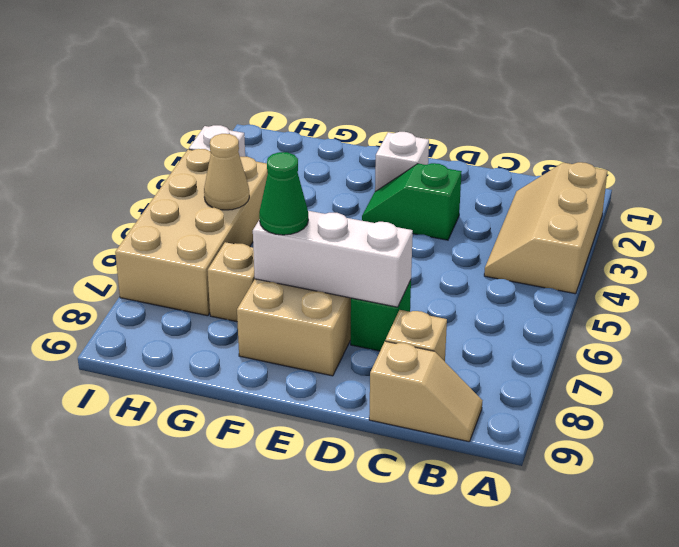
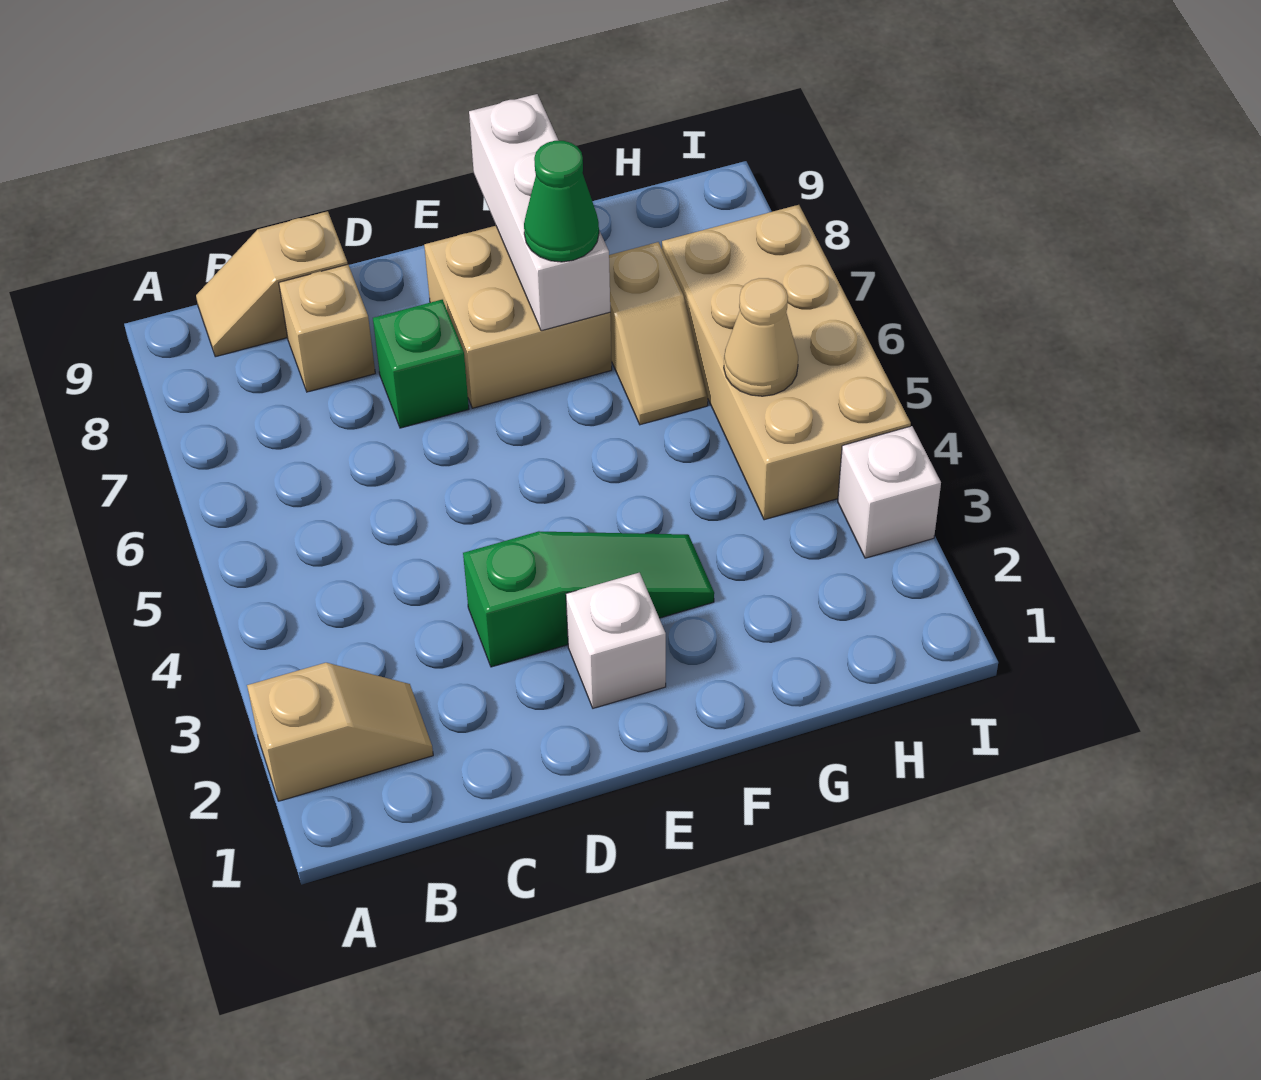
tan slope A2:B4 level 1 top A -> tan slope A2:B2 level 1 top A
green slope D3:E3 level 1 top D -> green slope D3:F3 level 1 top D
white brick D7:F7 level 2 -> white brick F7:F9 level 2

